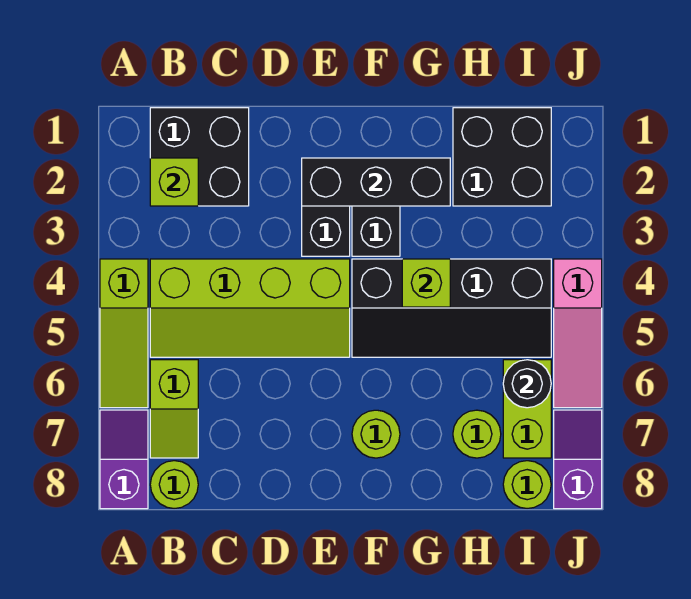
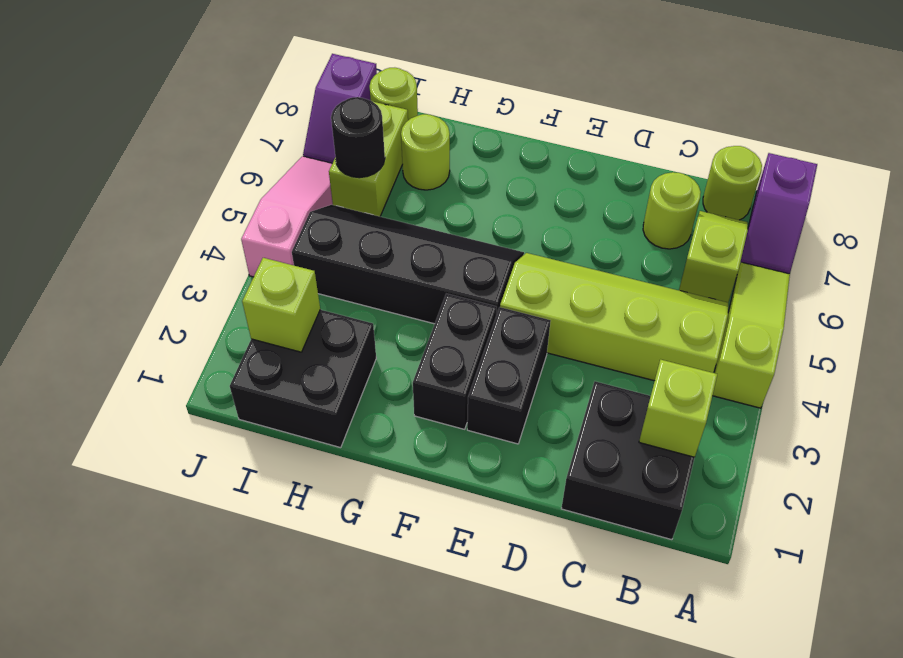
black brick E2:G2 level 2 -> none
lime round brick F7 level 1 -> lime round brick C7 level 1
lime brick G4 level 2 -> lime brick I2 level 2

